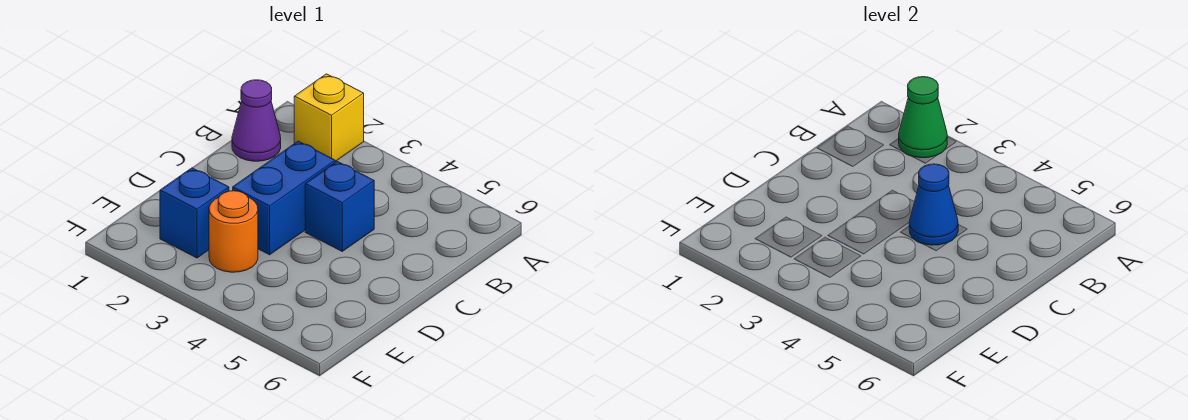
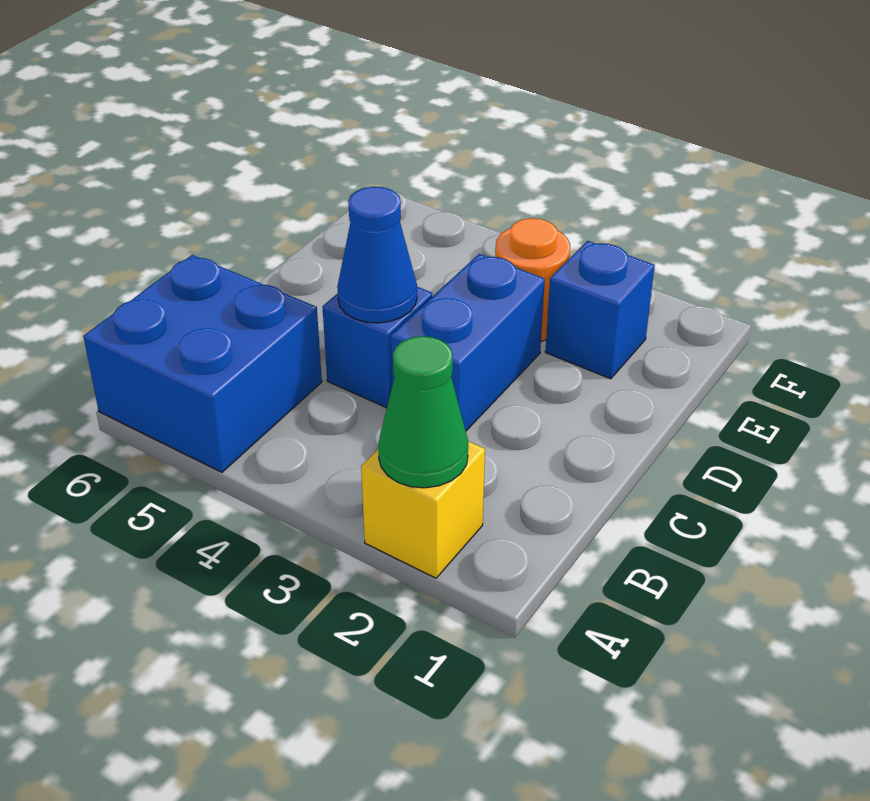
none -> blue brick A5:B6 level 1
purple cone B1 level 1 -> none

